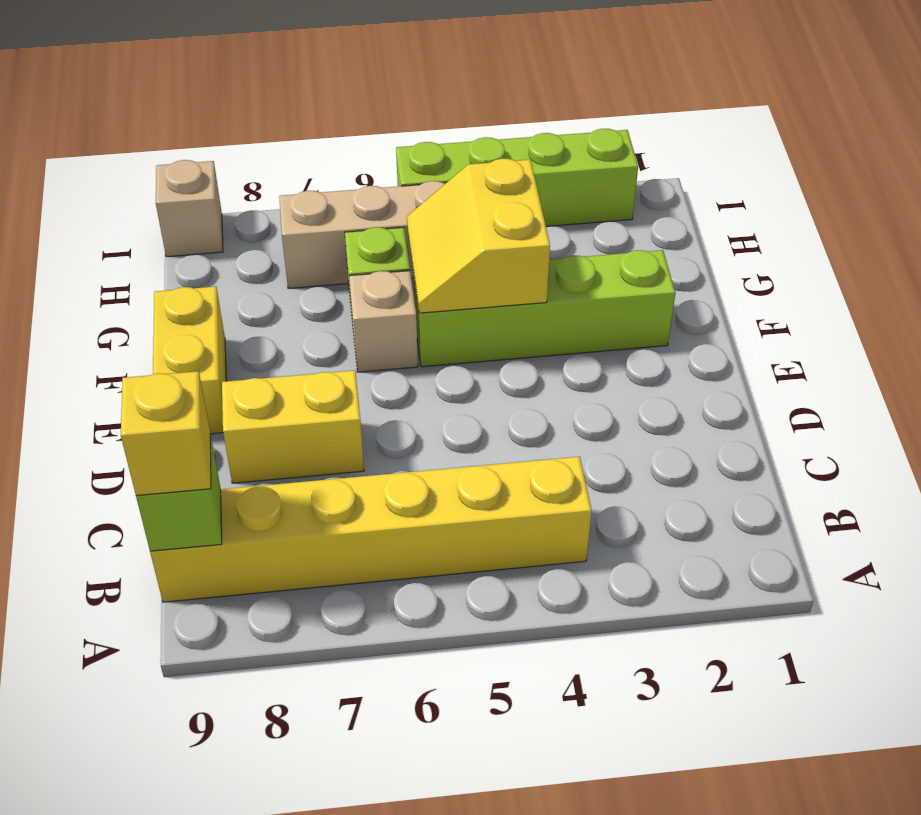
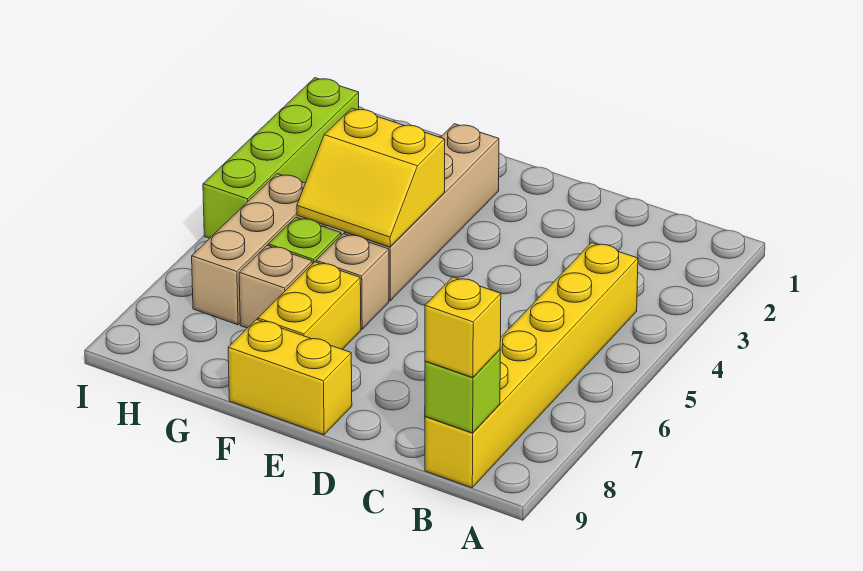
yellow brick D7:D8 level 1 -> yellow brick F7:F8 level 1
lime brick F2:F5 level 1 -> tan brick F2:F5 level 1
tan brick I9 level 1 -> tan brick G7 level 1

